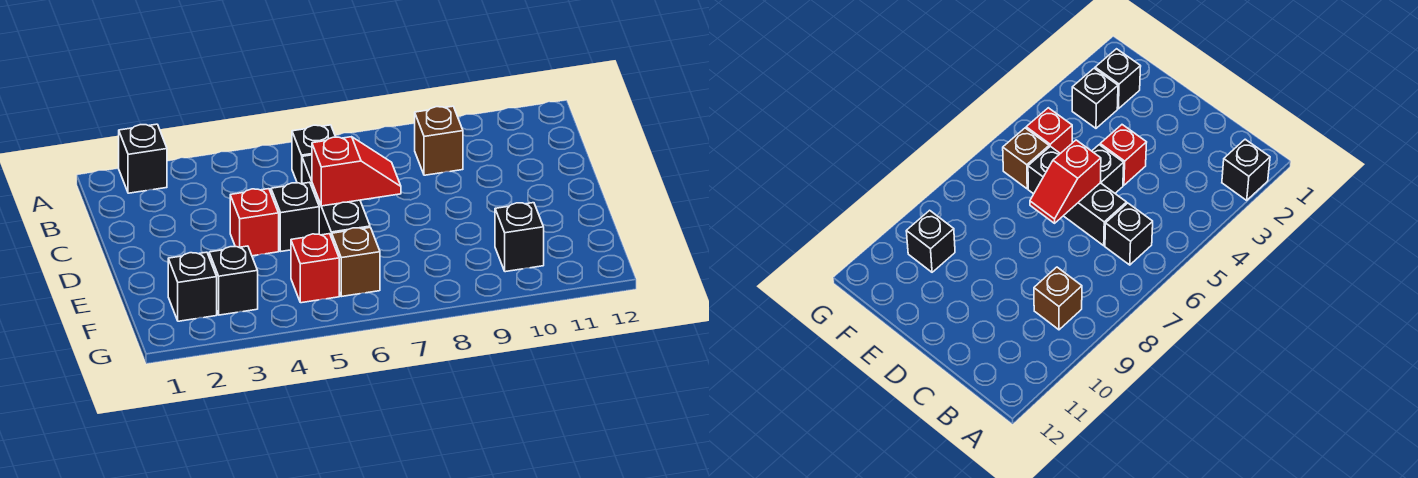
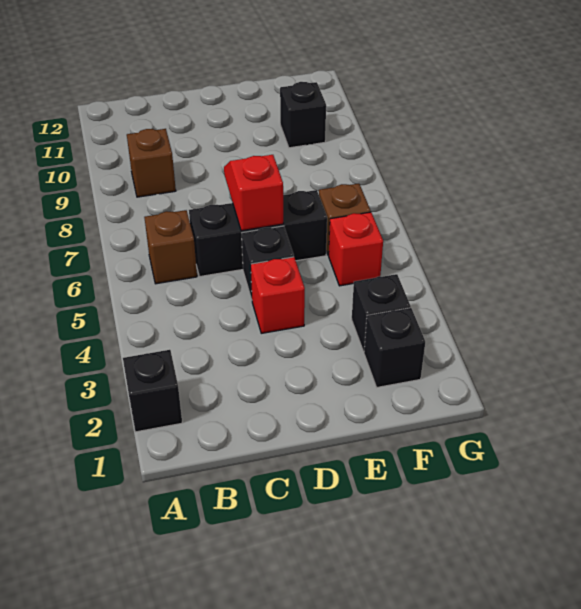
black brick B6 level 1 -> brown brick B6 level 1

